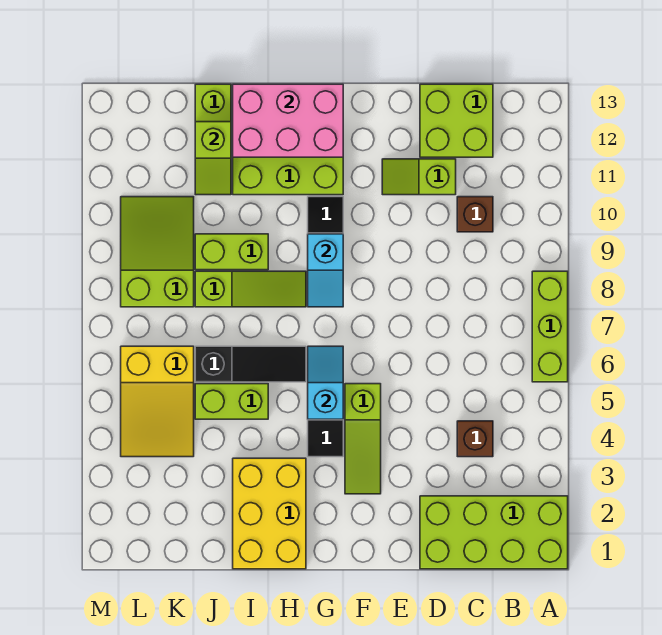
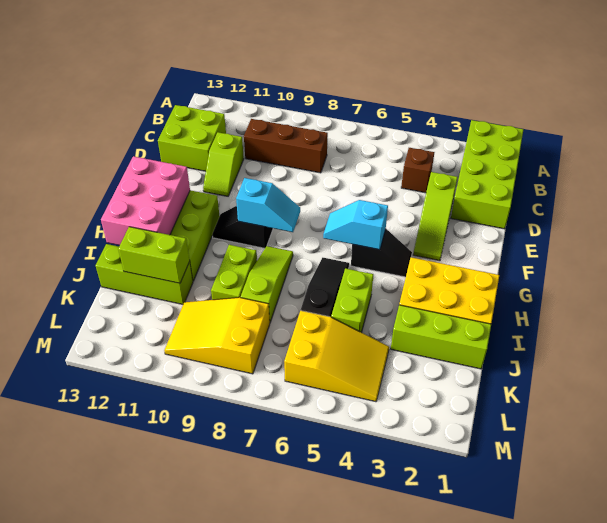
lime brick A6:A8 level 1 -> lime brick J1:J3 level 1
brown brick C10 level 1 -> brown brick C8:C10 level 1
lime slope F3:F5 level 1 top 5 -> lime slope D3:F3 level 1 top D
lime slope J11:J12 level 2 top 12 -> lime brick J11:J12 level 2
lime slope K8:L10 level 1 top 8 -> yellow slope K8:L10 level 1 top 8

